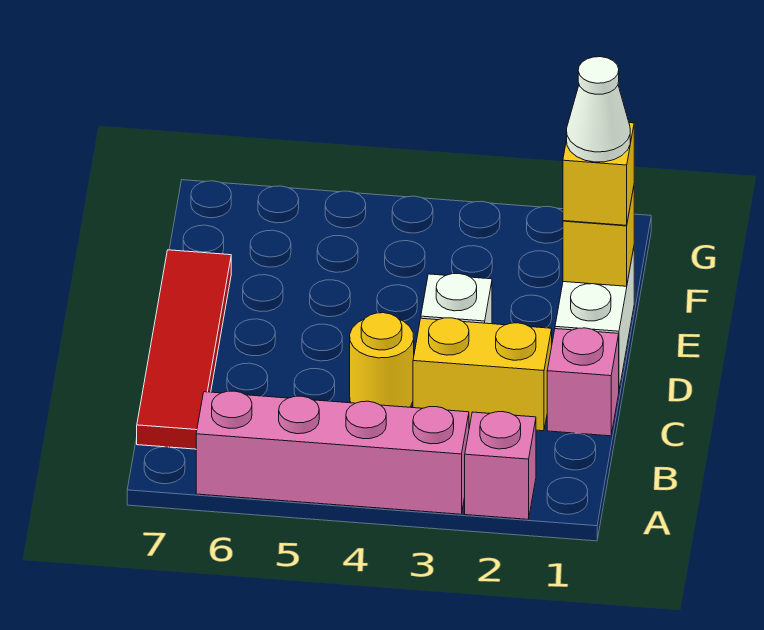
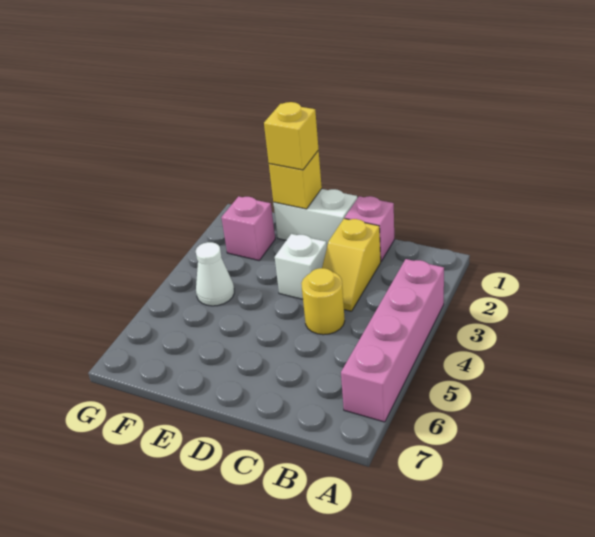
pink brick A2 level 1 -> pink brick F2 level 1
red tile B7:E7 level 1 -> none
yellow brick C2:C3 level 1 -> yellow slope C2:C3 level 1 top 2
white cone E1 level 4 -> white cone F4 level 1

